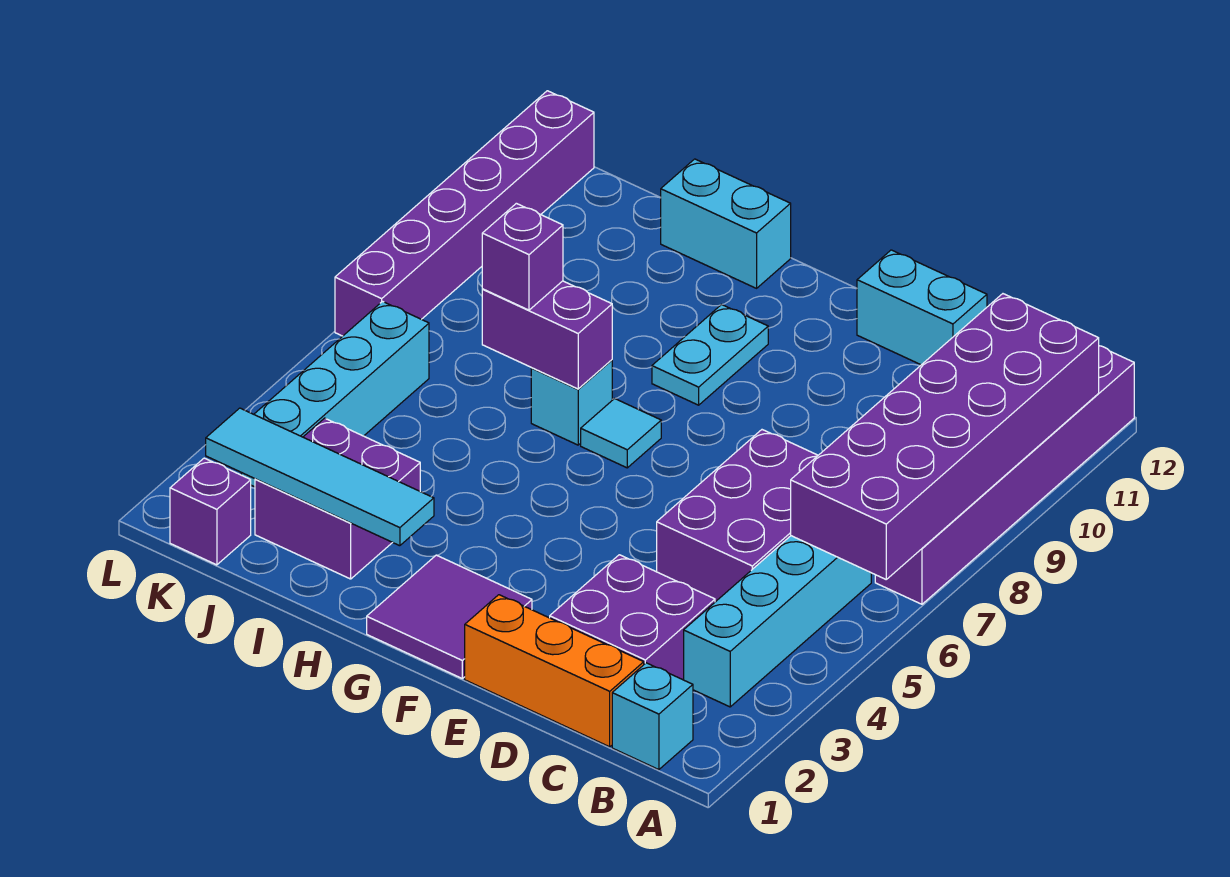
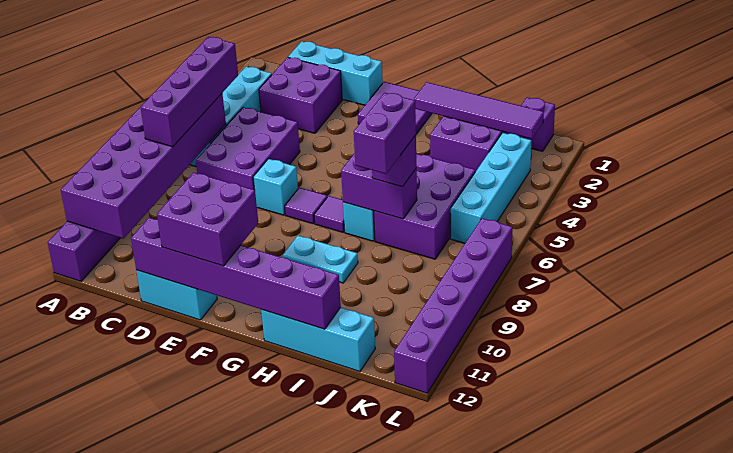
cyan brick B1 level 1 -> cyan brick E7 level 1
none -> purple brick B5:B8 level 3
orange brick C1:E1 level 1 -> cyan brick C1:E1 level 1
none -> purple brick D12:I12 level 2
none -> purple brick E11:F12 level 3
none -> purple tile F7 level 1
cyan tile G7 level 1 -> purple tile G7 level 1
cyan plate G9:G10 level 1 -> cyan plate G9:H9 level 1
cyan tile H2:K2 level 2 -> purple tile H2:K2 level 2
cyan brick H12:I12 level 1 -> cyan brick H12:J12 level 1
none -> purple brick I5:J7 level 1
none -> purple brick I7:I8 level 4

